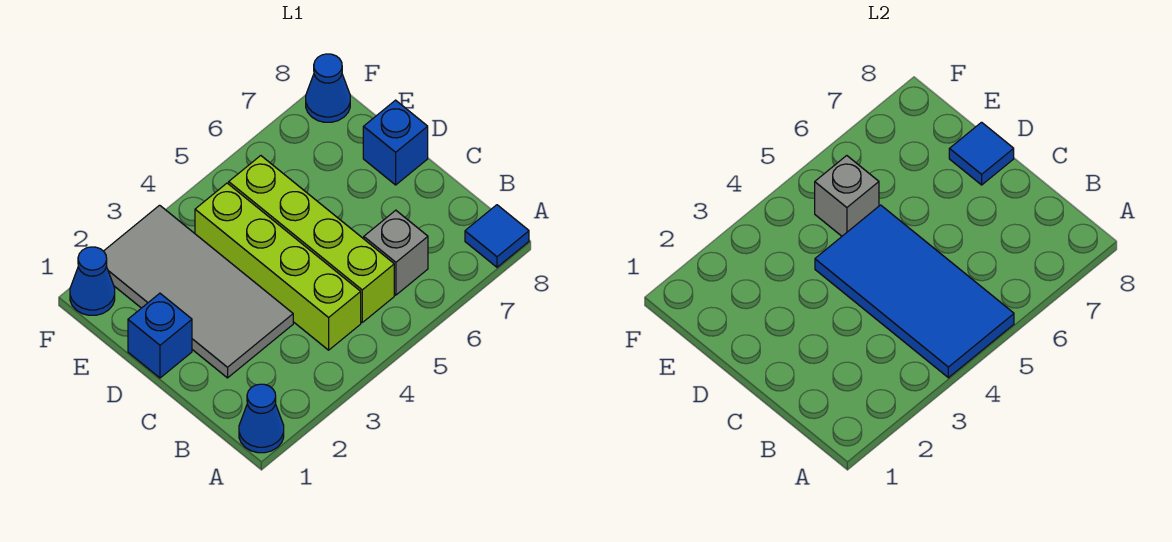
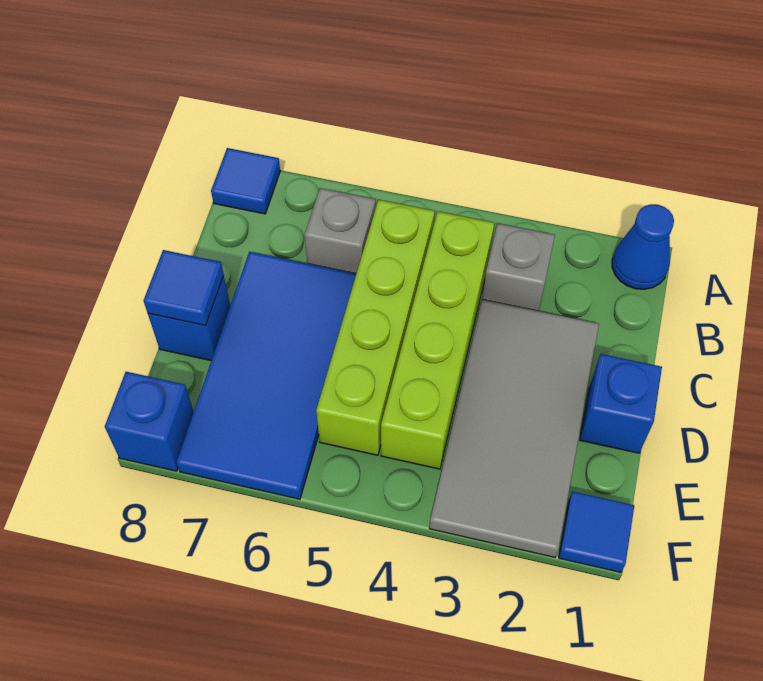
blue tile A4:D5 level 2 -> blue tile C6:F7 level 1
grey brick E5 level 2 -> grey brick B3 level 1
blue cone F1 level 1 -> blue tile F1 level 1
blue cone F8 level 1 -> blue brick F8 level 1

